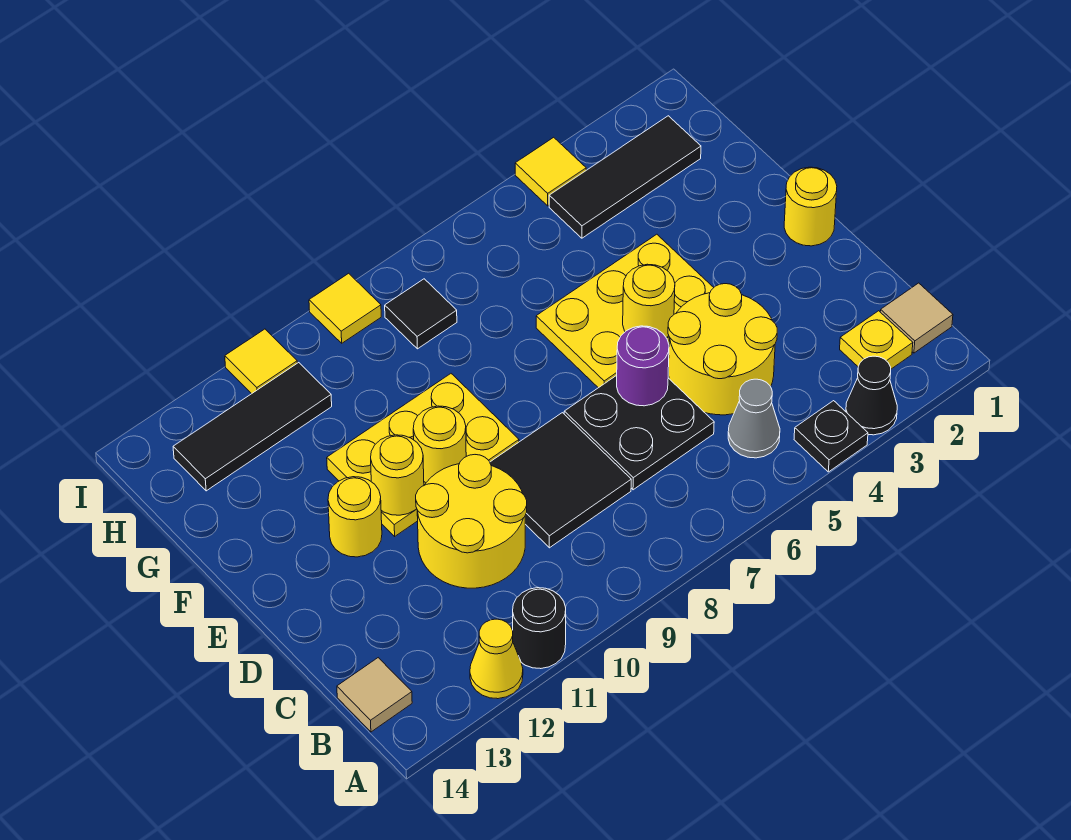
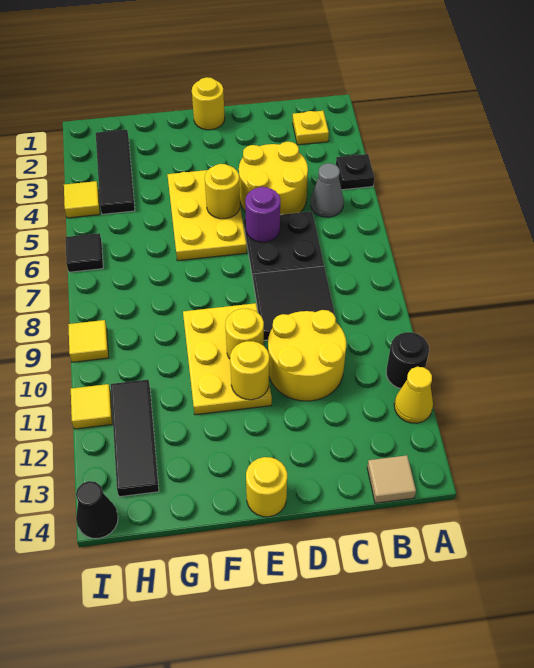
black cone A3 level 1 -> black cone I14 level 1
tan tile B1 level 1 -> none
yellow round brick E12 level 1 -> yellow round brick E14 level 1
black tile H8 level 1 -> black tile I6 level 1

